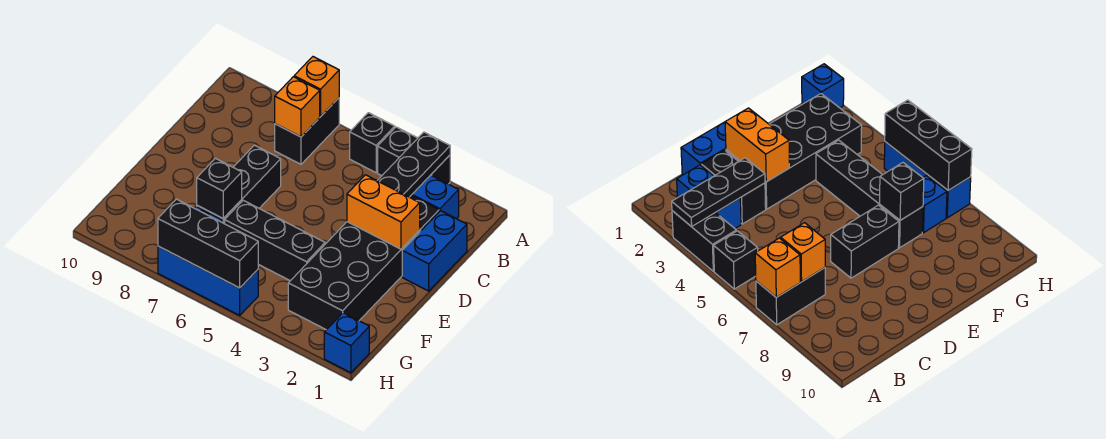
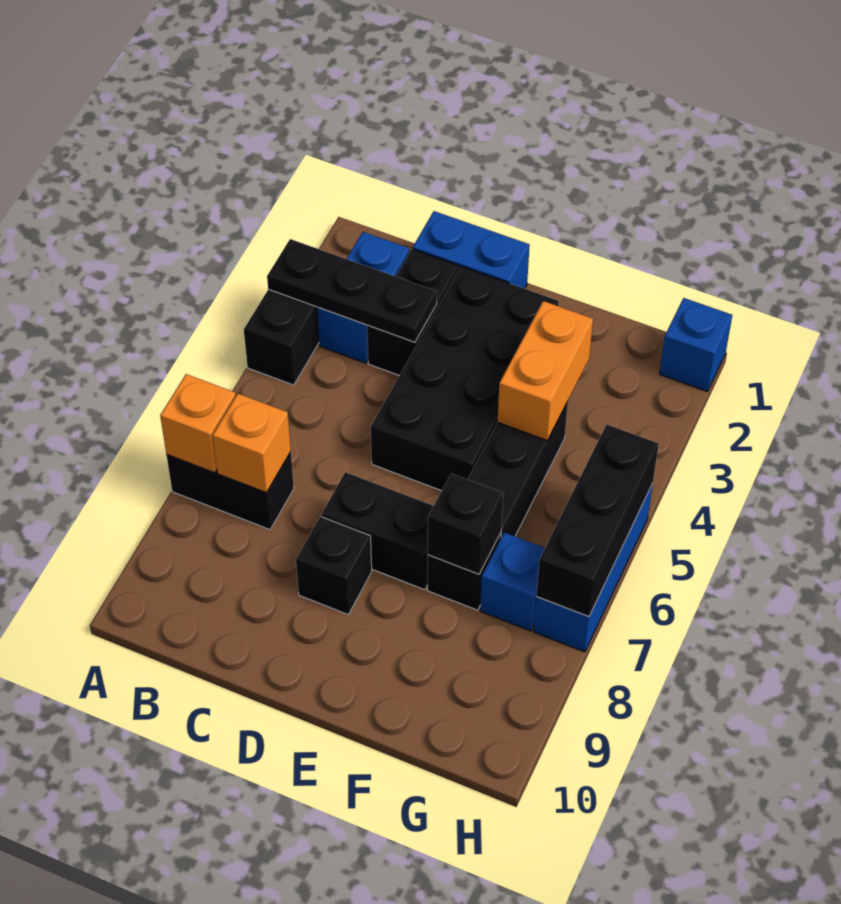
black brick A5 level 1 -> black brick D8 level 1
black brick D2:G3 level 1 -> black brick D2:E5 level 1
orange brick D2:D3 level 2 -> orange brick F3:F4 level 2

